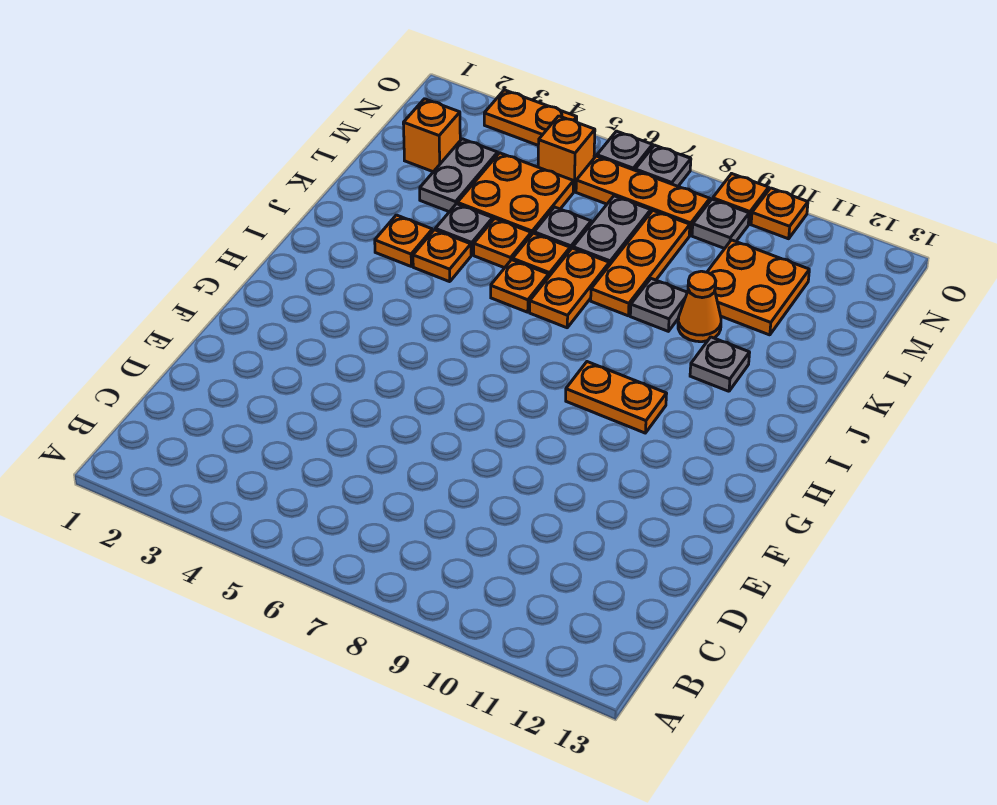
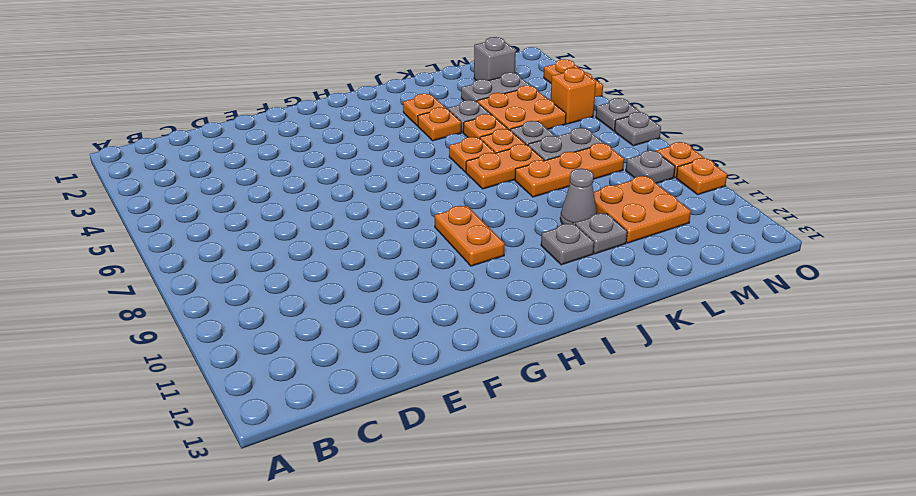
grey plate K9 level 1 -> grey plate K11 level 1
orange cone K10 level 1 -> grey cone K10 level 1
orange brick M2 level 1 -> grey brick M2 level 1
orange plate N6:N8 level 1 -> none

